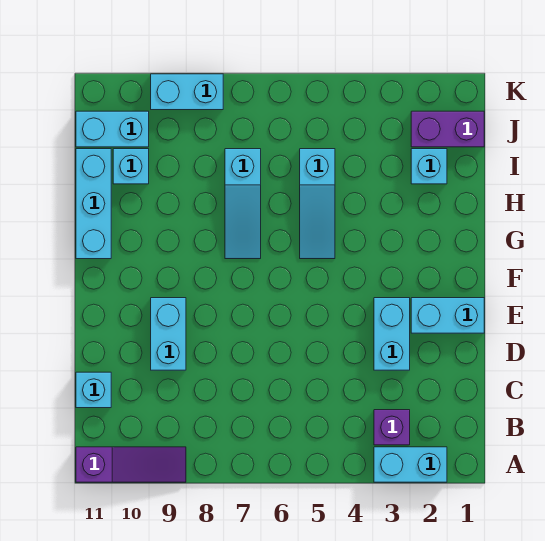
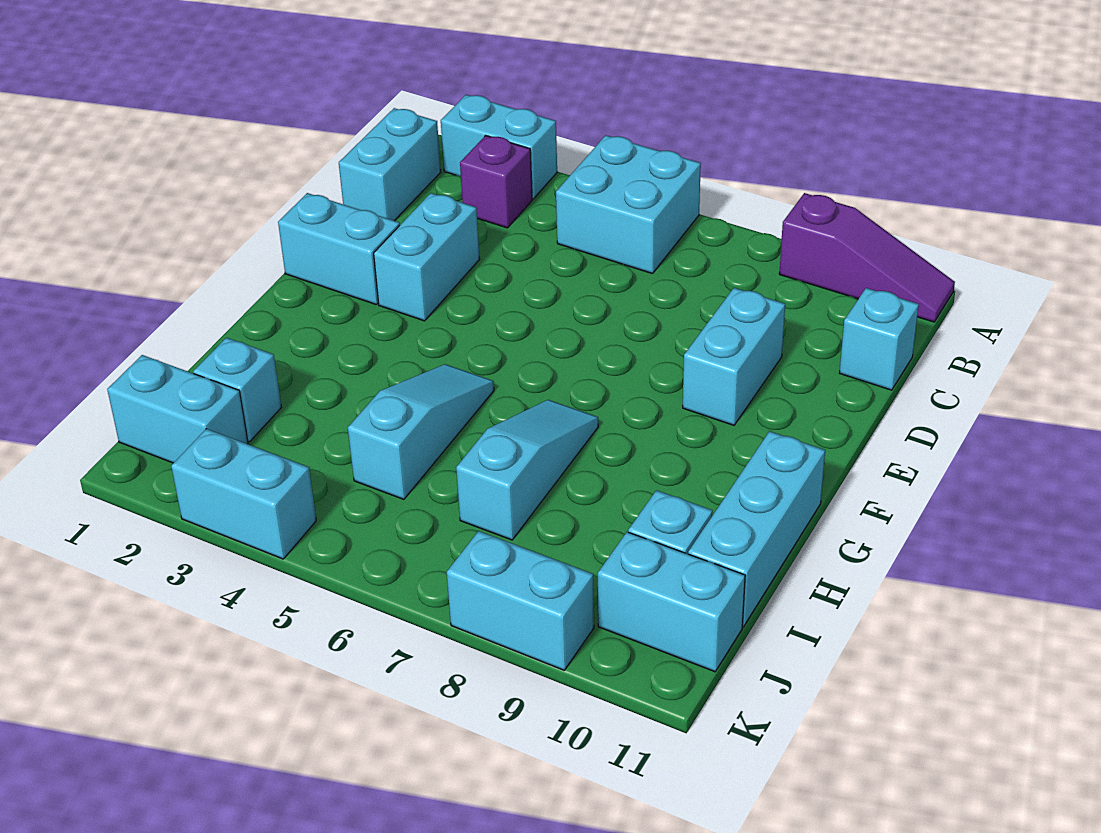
none -> cyan brick A5:B6 level 1
purple slope A9:A11 level 1 top 11 -> purple slope A9:A11 level 1 top 9
none -> cyan brick B1:C1 level 1
purple brick J1:J2 level 1 -> cyan brick J1:J2 level 1
none -> cyan brick K3:K4 level 1

